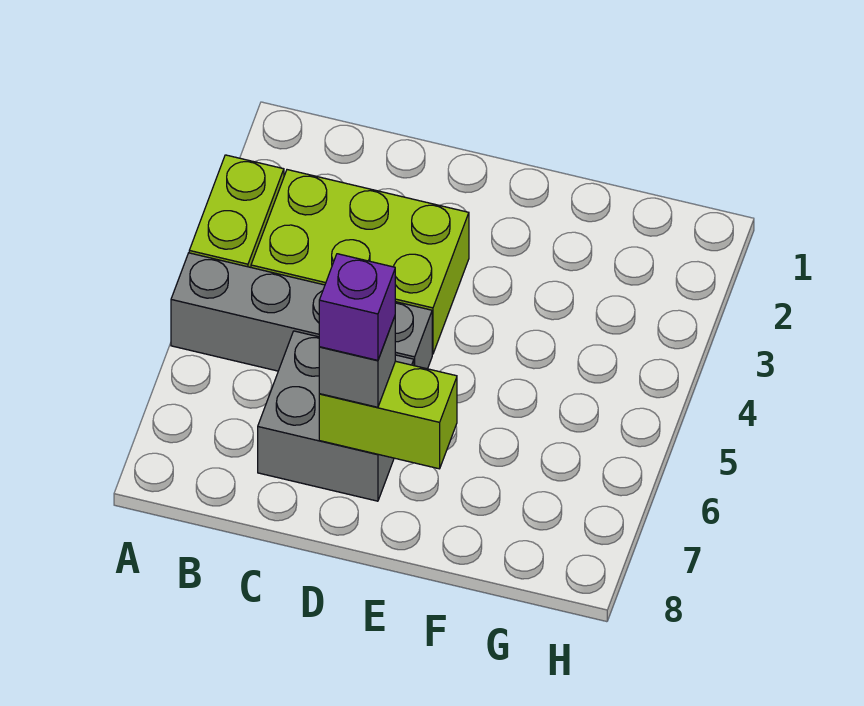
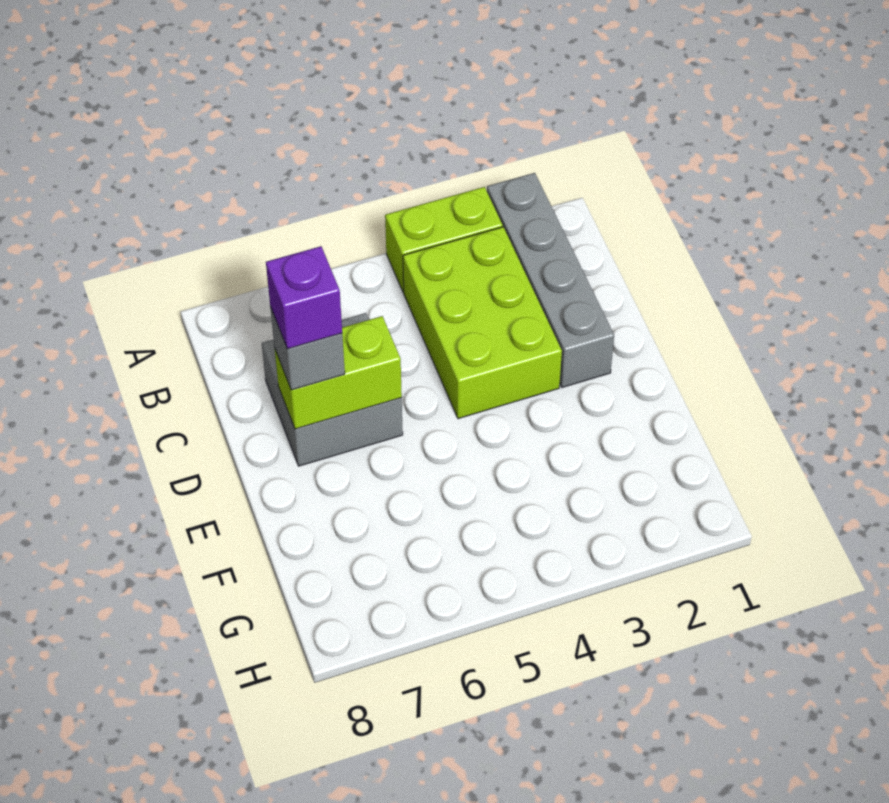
grey brick A5:D5 level 1 -> grey brick A2:D2 level 1
lime brick D7:E7 level 2 -> lime brick D6:D7 level 2

